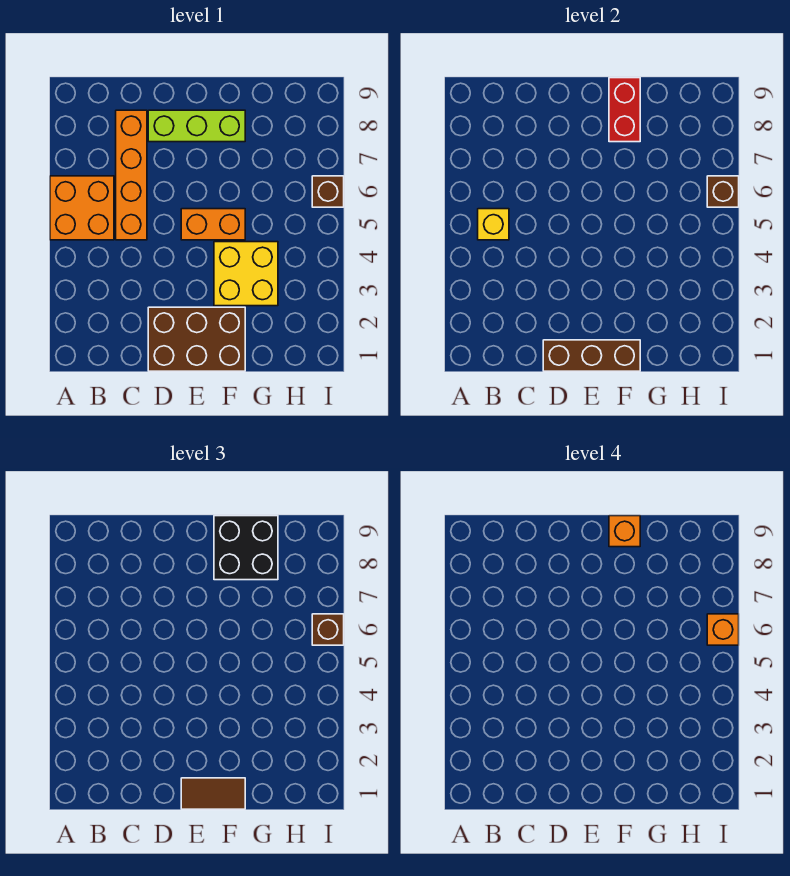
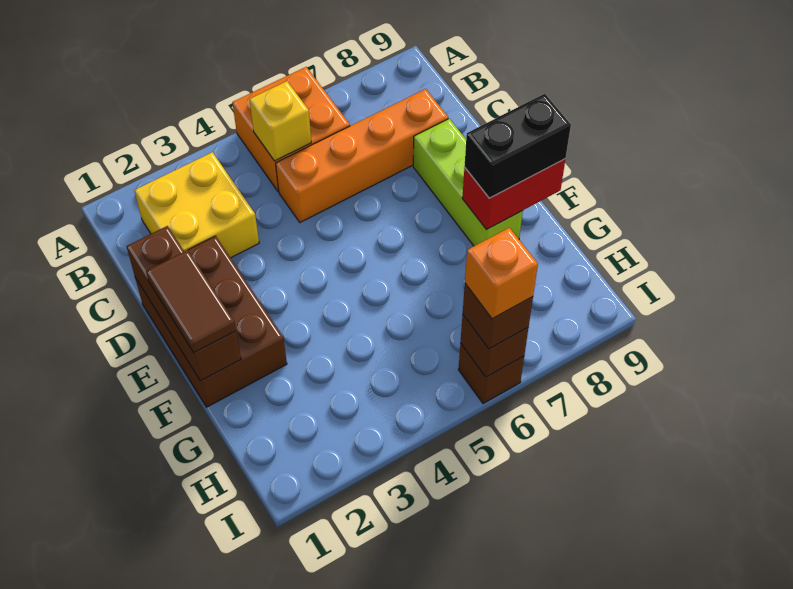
orange brick E5:F5 level 1 -> none
yellow brick F3:G4 level 1 -> yellow brick B2:C3 level 1
black brick F8:G9 level 3 -> black brick F8:F9 level 3
orange brick F9 level 4 -> none

